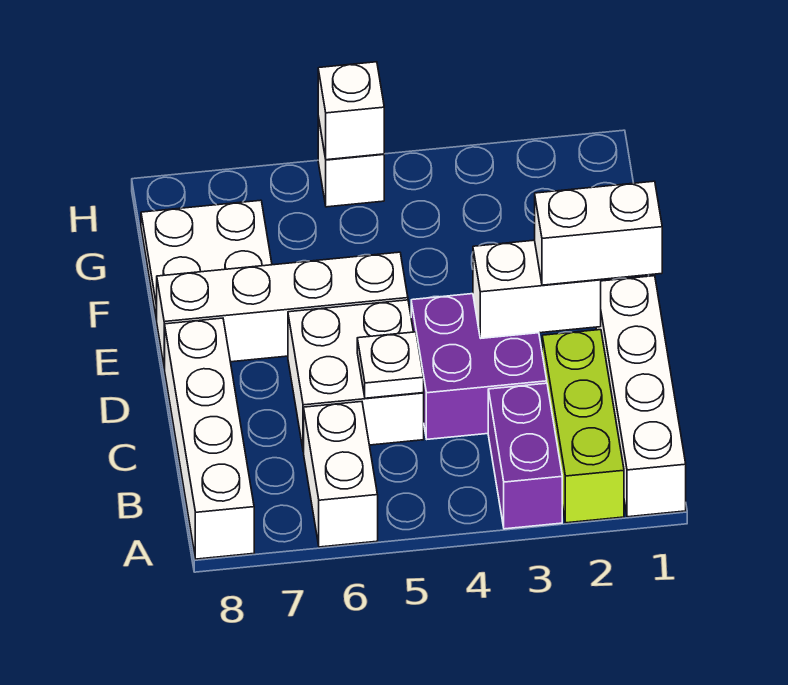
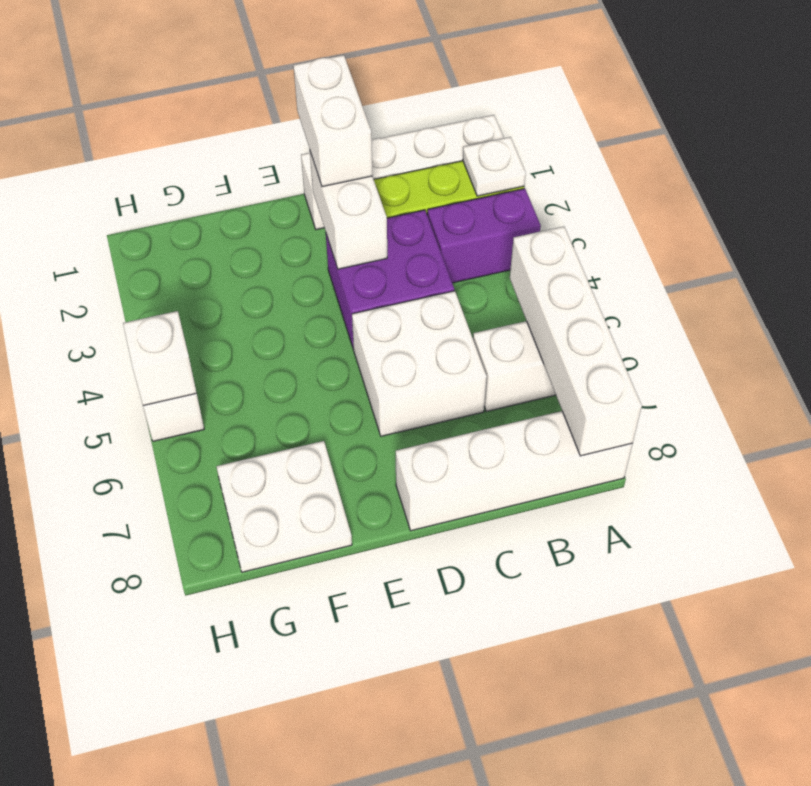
white plate C5 level 2 -> white plate A2 level 2
white brick E5:E8 level 1 -> white brick A5:A8 level 2

